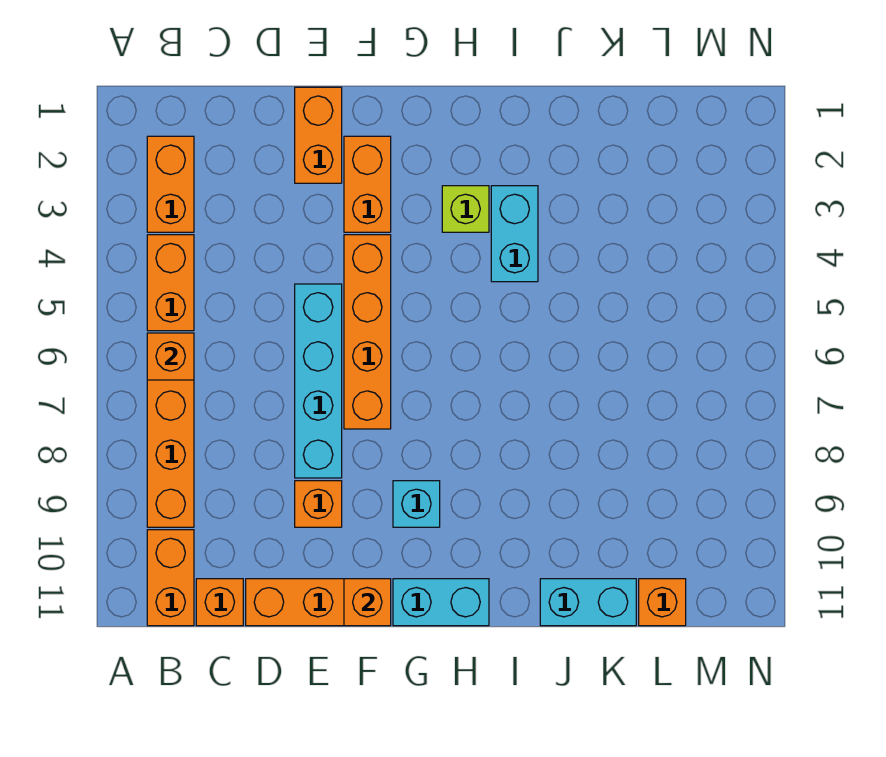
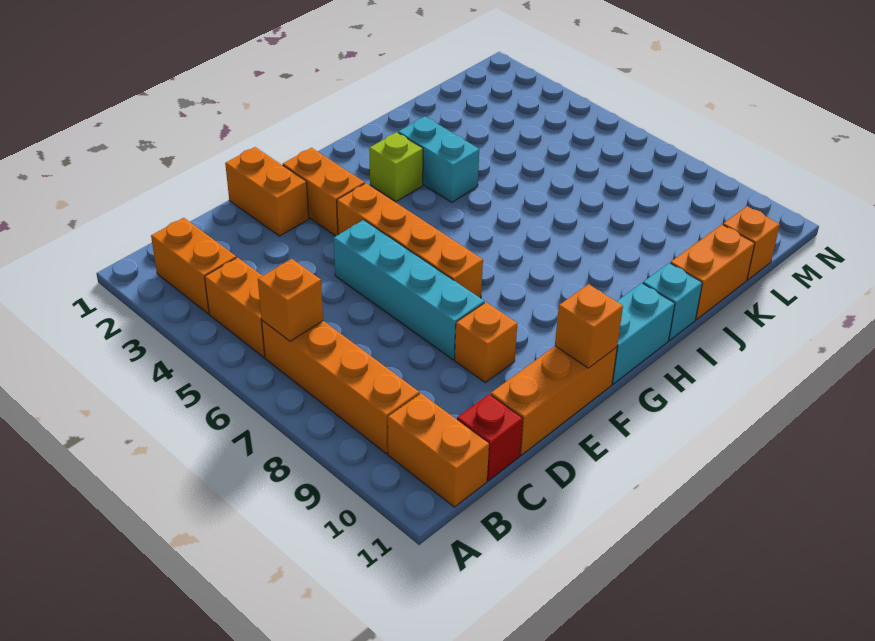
orange brick C11 level 1 -> red brick C11 level 1
cyan brick G9 level 1 -> cyan brick I11 level 1
cyan brick J11:K11 level 1 -> orange brick J11:K11 level 1

